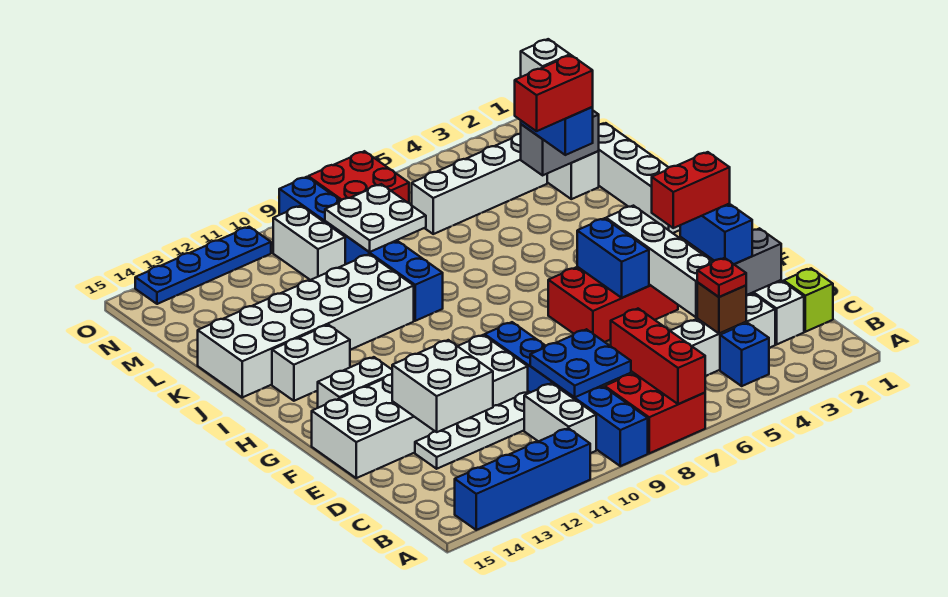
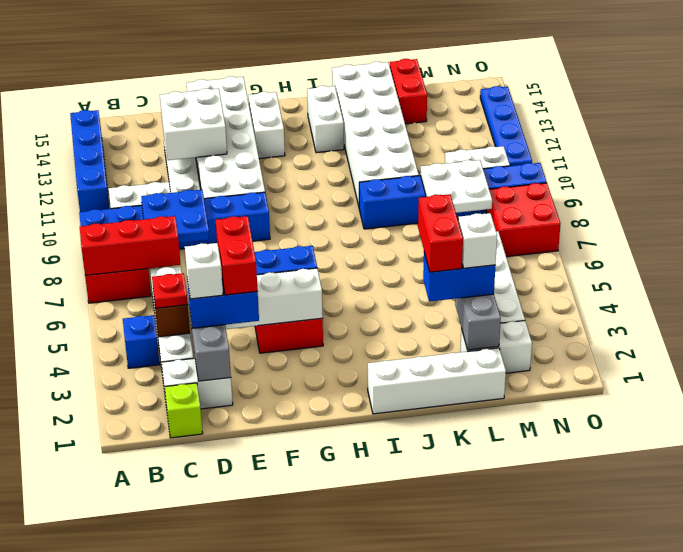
none -> white brick D3 level 4
none -> red brick L14:L15 level 1

